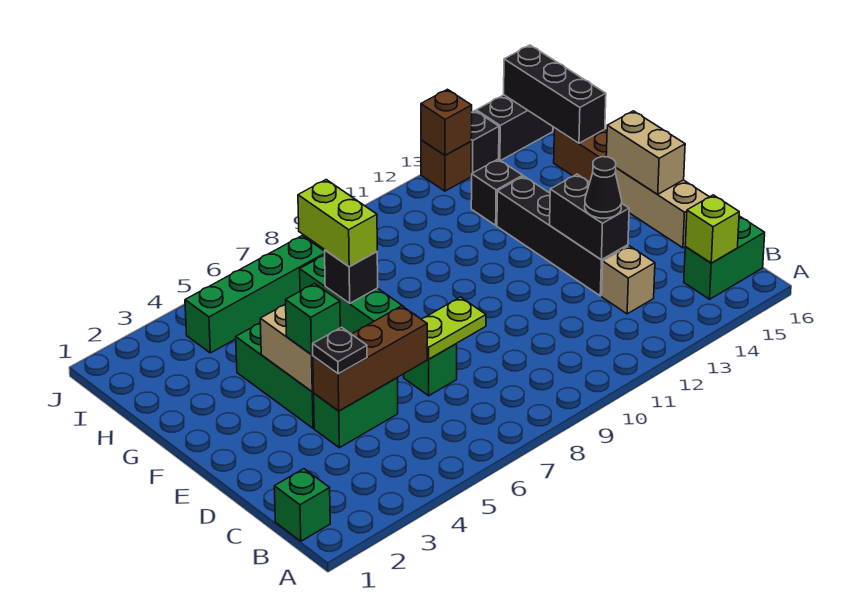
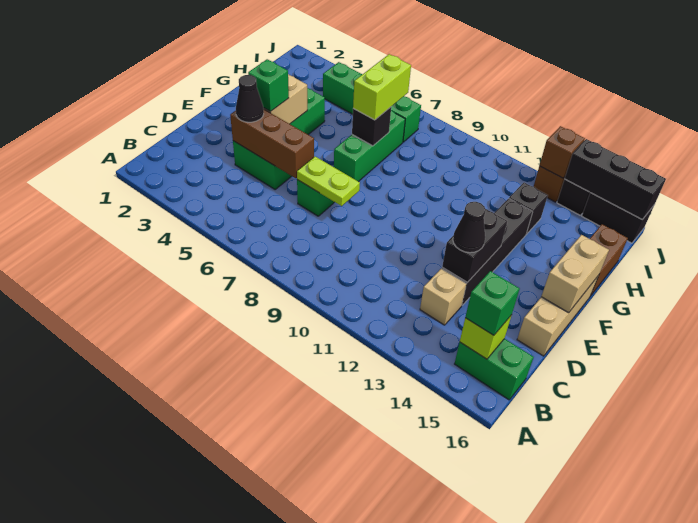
green brick B1 level 1 -> green brick B15 level 3
black plate D4 level 3 -> black cone D4 level 3
black brick H16:J16 level 2 -> black brick J14:J16 level 2

